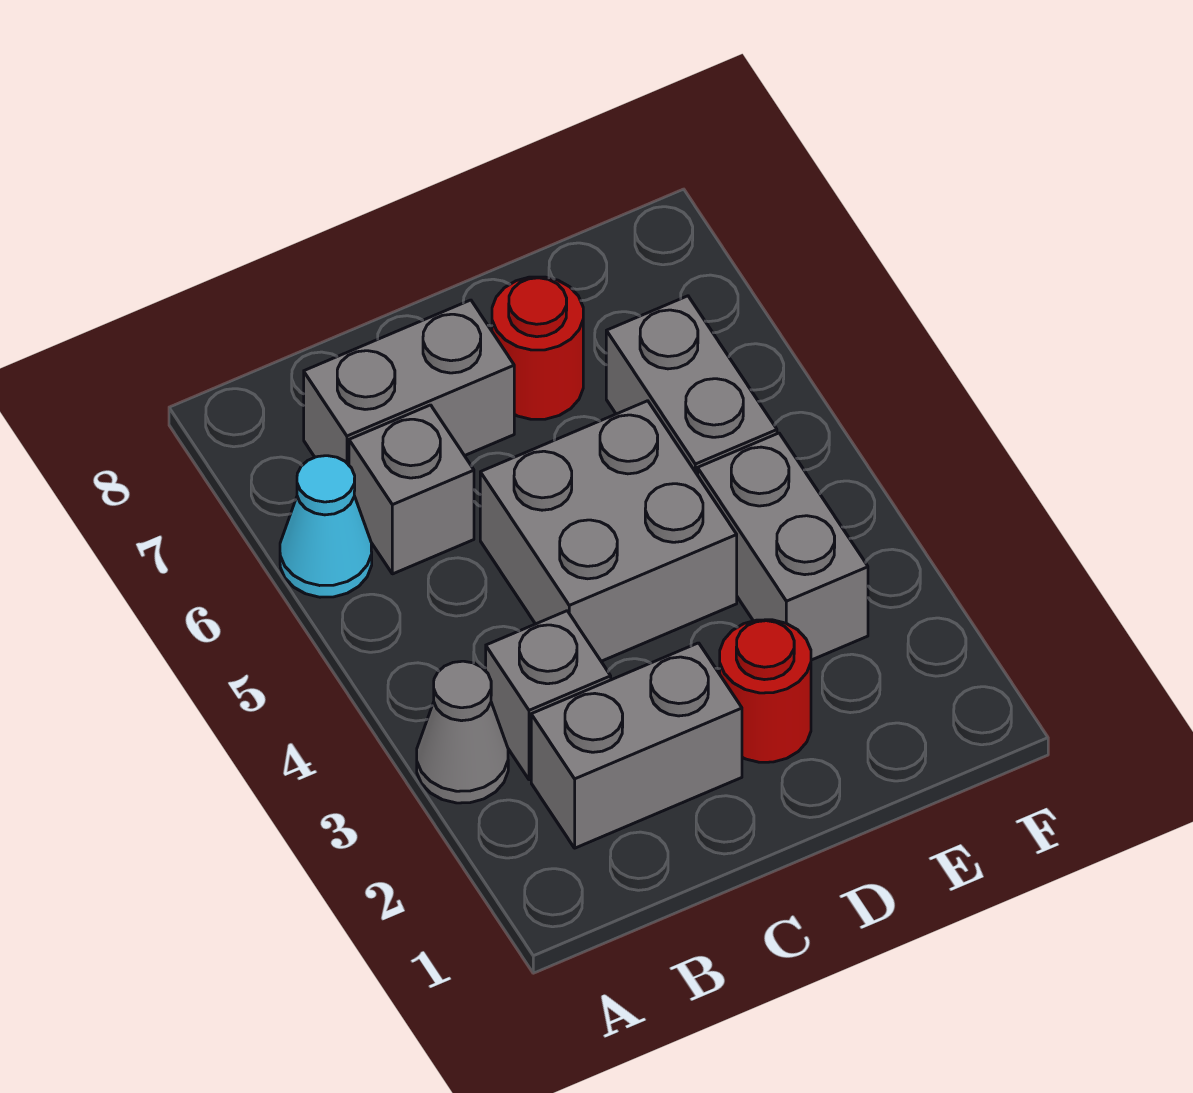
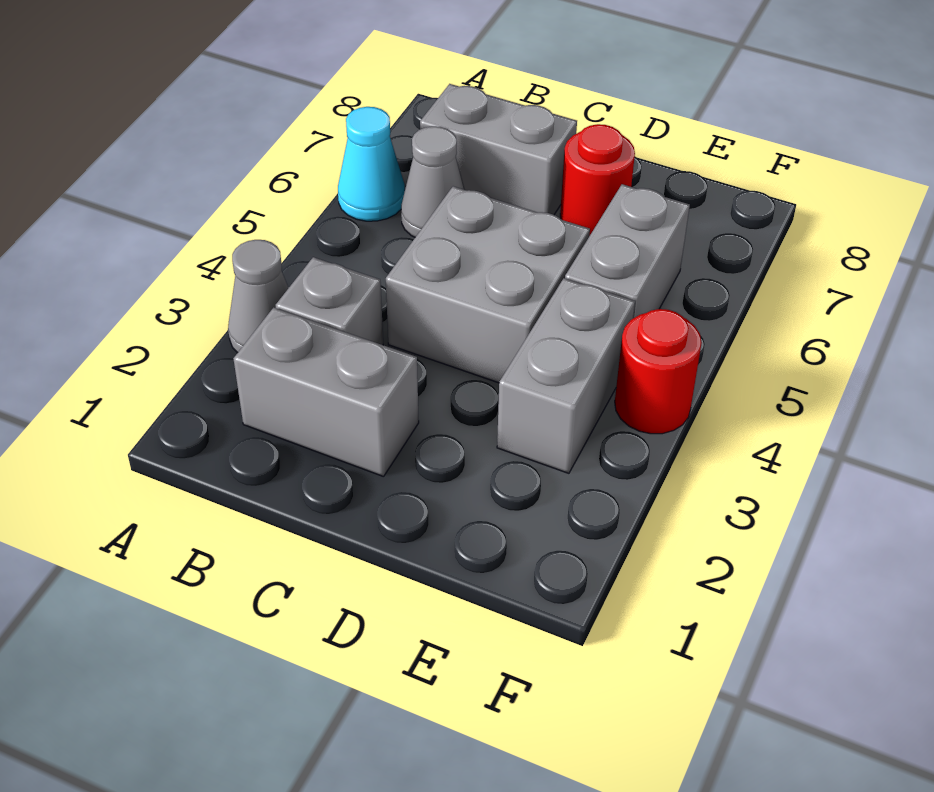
grey brick B6 level 1 -> grey cone B6 level 1
red round brick D2 level 1 -> red round brick F4 level 1

